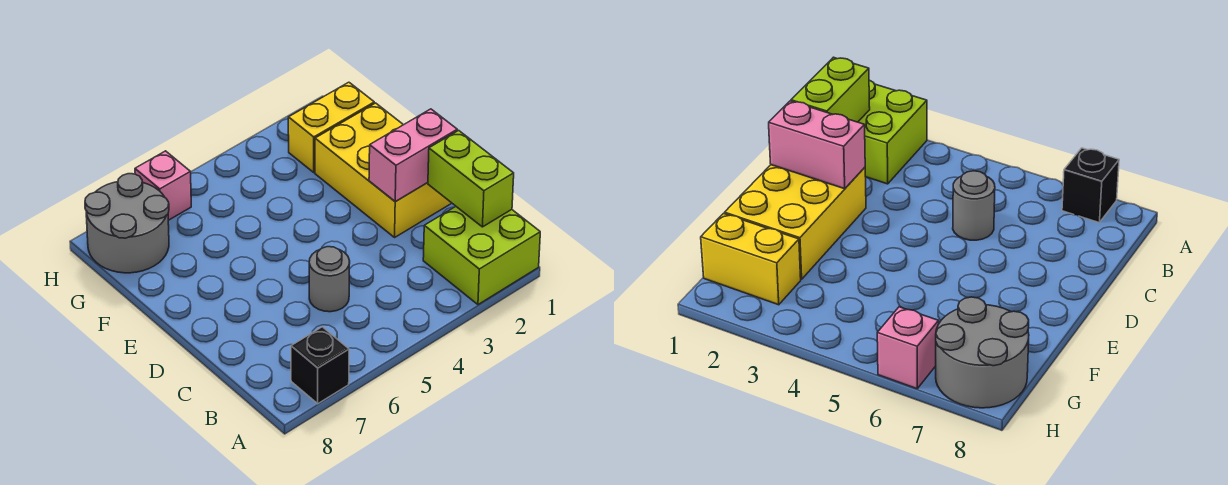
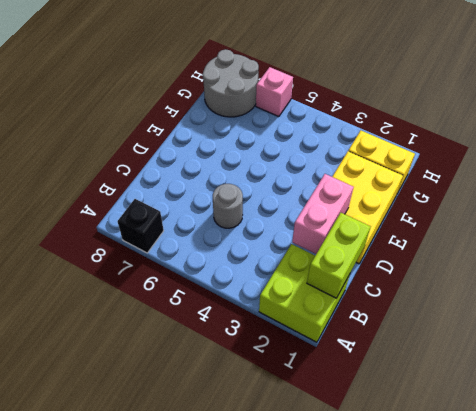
pink brick D1:D2 level 2 -> pink brick C2:D2 level 2

